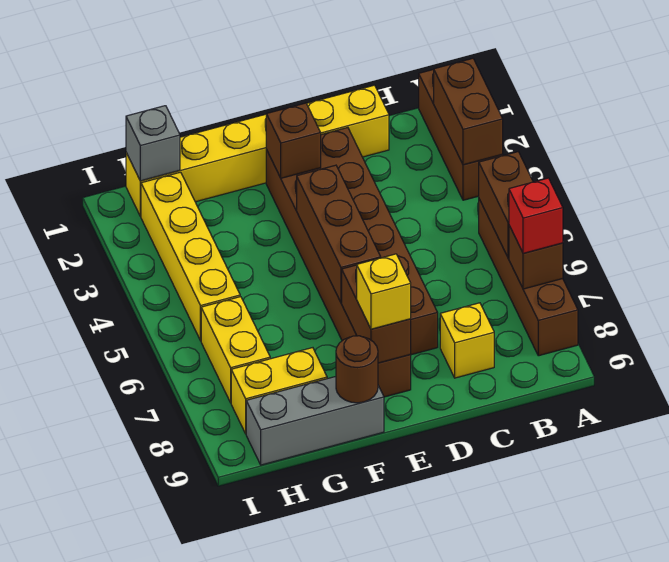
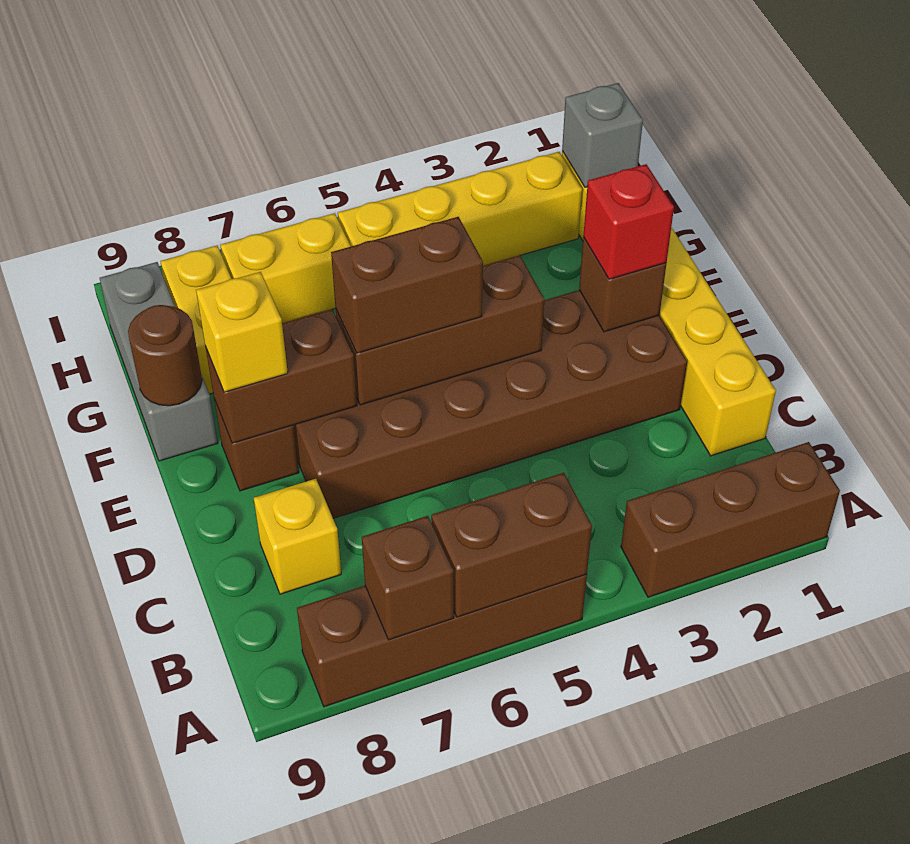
brown brick A2:A3 level 2 -> brown brick E5:E6 level 3
red brick A7 level 3 -> red brick E2 level 3

